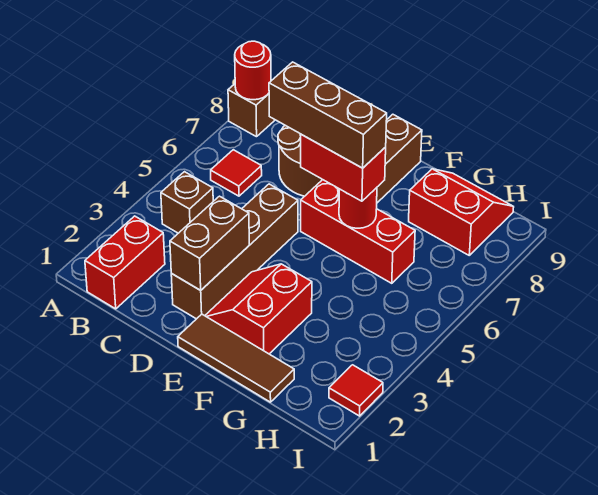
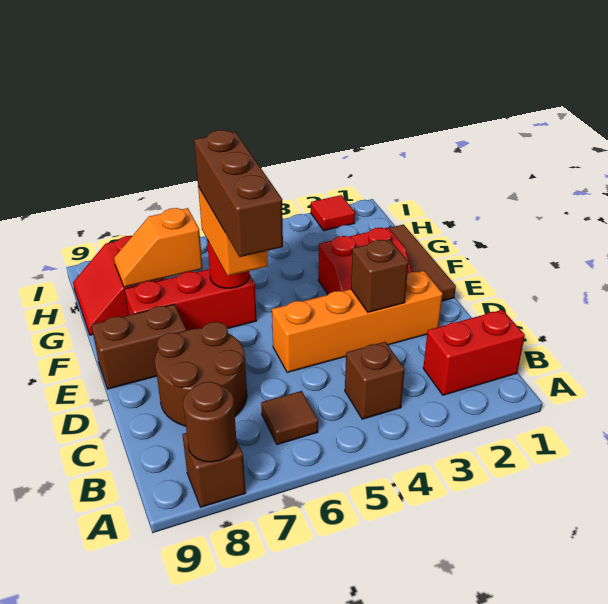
red round brick A8 level 2 -> brown round brick A8 level 2
red tile B6 level 1 -> brown tile B6 level 1
brown brick D2:D5 level 1 -> orange brick D2:D5 level 1
brown brick D2:D3 level 2 -> brown brick D3 level 2
red brick E6:G6 level 1 -> red brick F6:F8 level 1
red brick E6:F6 level 3 -> orange brick E6:F6 level 3
none -> orange slope G7:G8 level 2 top 7

